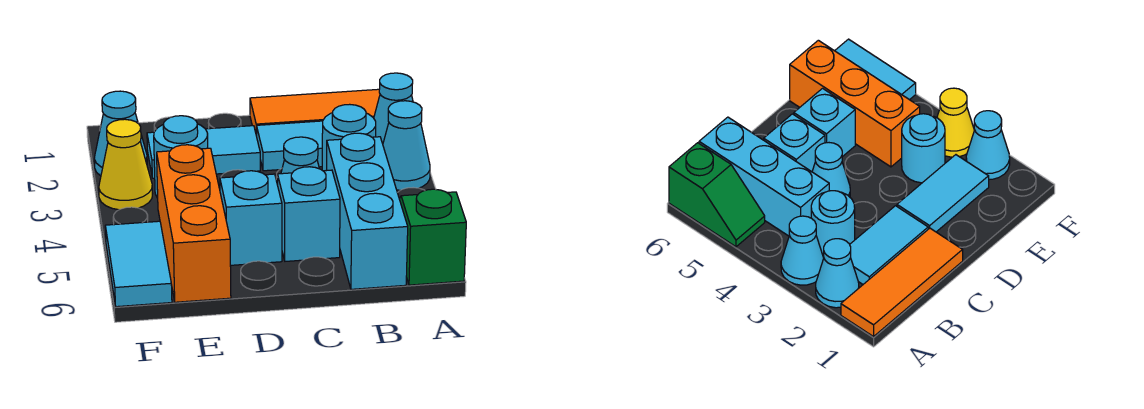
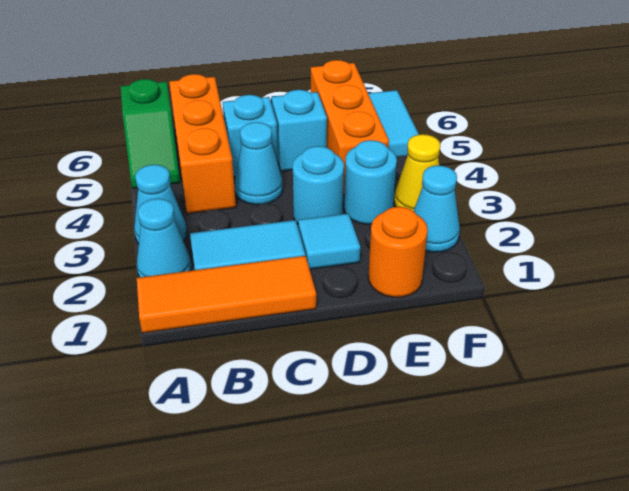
cyan round brick B3 level 1 -> cyan round brick D3 level 1
cyan brick B4:B6 level 1 -> orange brick B4:B6 level 1
cyan tile D2:E2 level 1 -> cyan tile D2 level 1
none -> orange round brick E1 level 1

